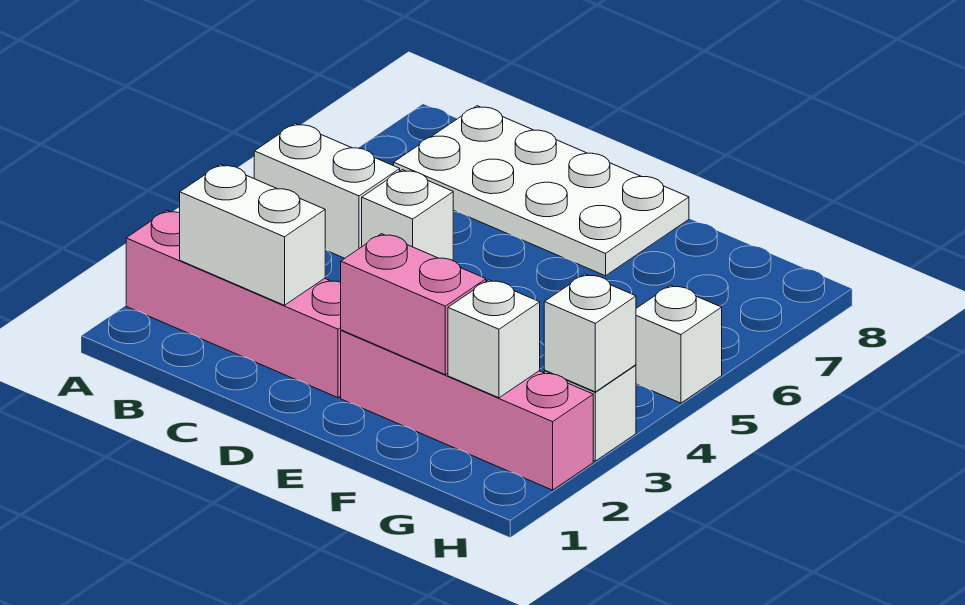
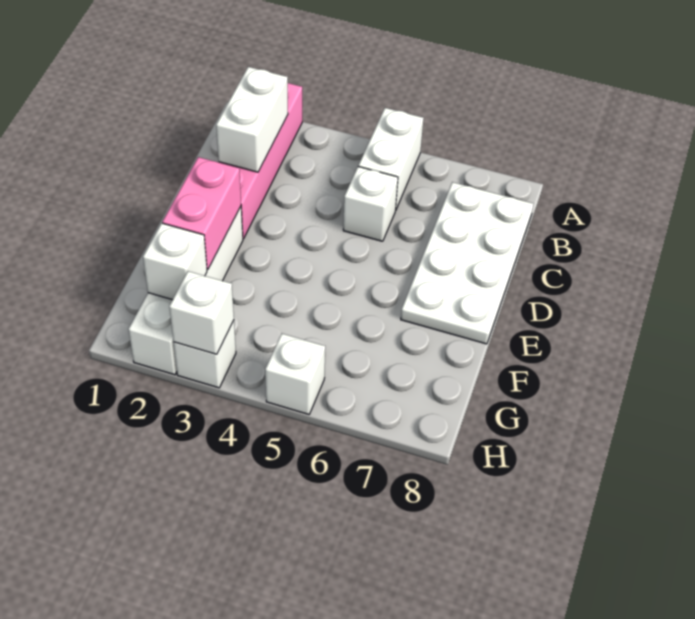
pink brick E2:H2 level 1 -> white brick E2:H2 level 1

